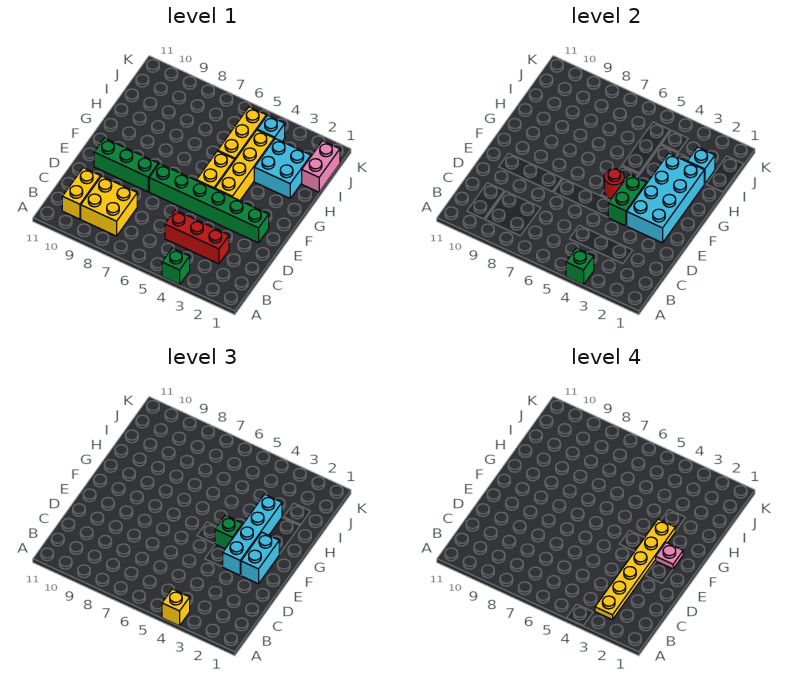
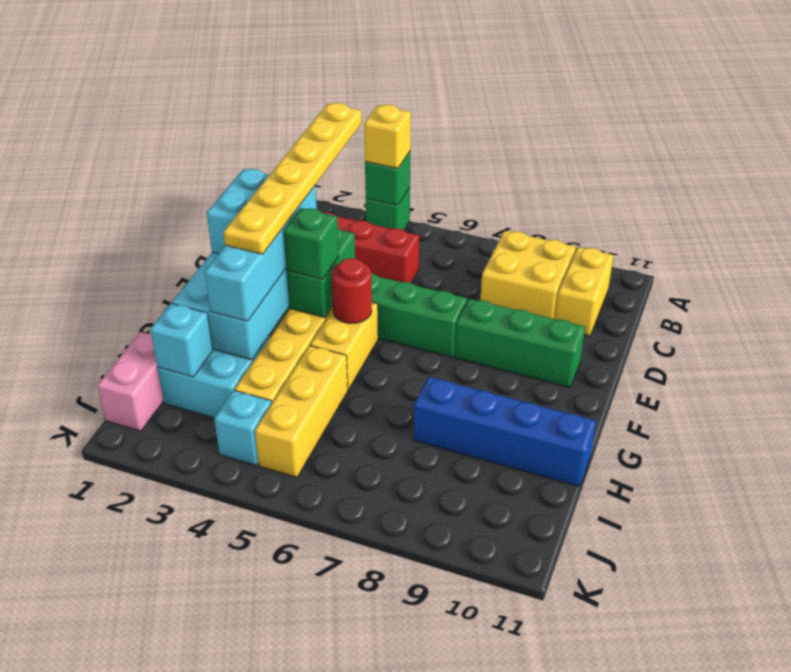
pink plate F2 level 4 -> none
none -> blue brick H8:H11 level 1

